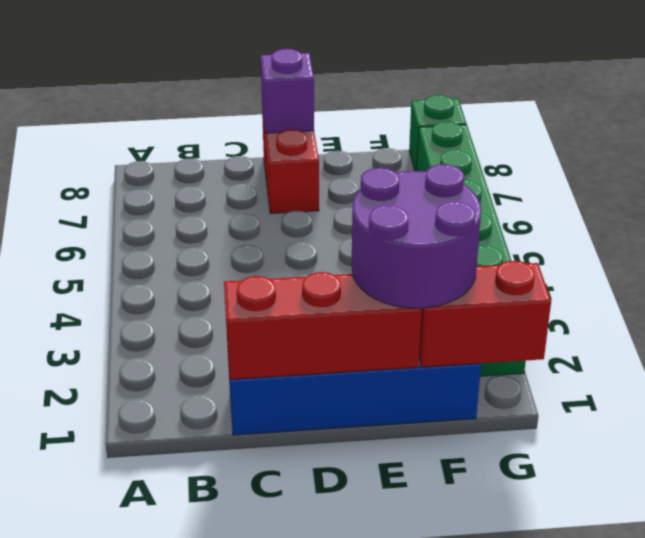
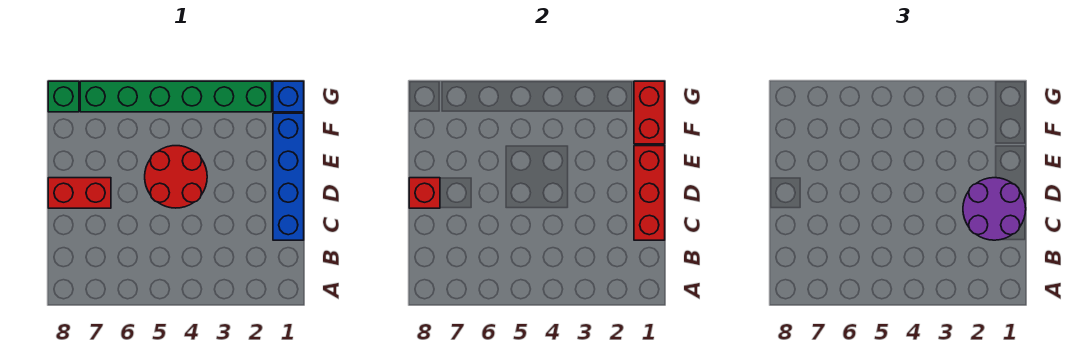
none -> red round brick D4:E5 level 1
purple brick D8 level 2 -> red brick D8 level 2
purple round brick E1:F2 level 3 -> purple round brick C1:D2 level 3
none -> blue brick G1 level 1

